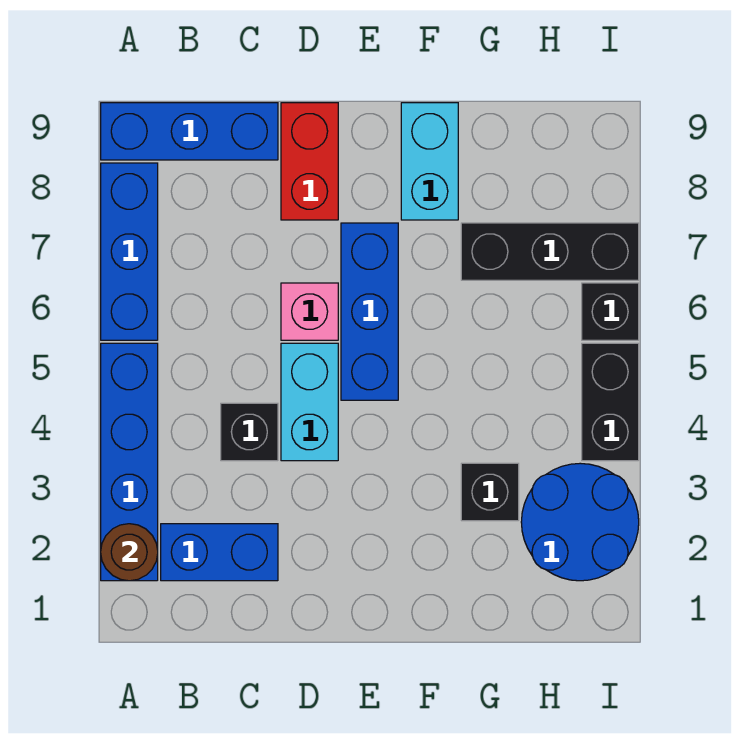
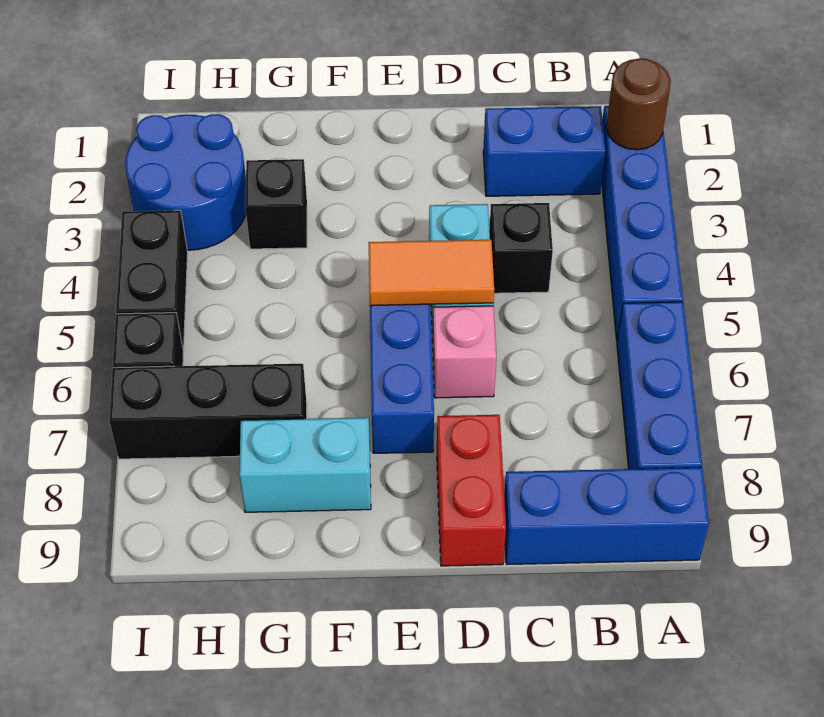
none -> orange tile D5:E5 level 2
cyan brick F8:F9 level 1 -> cyan brick F8:G8 level 1

